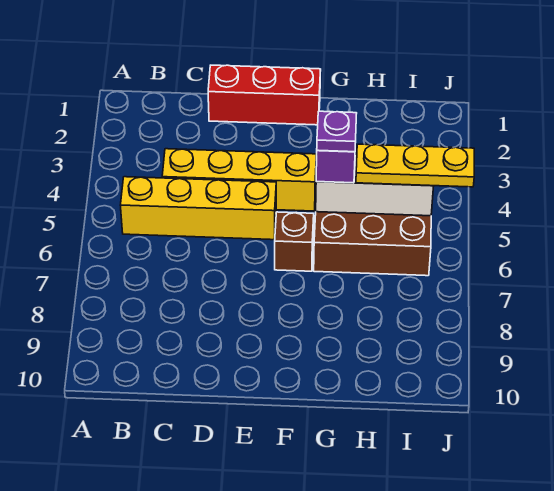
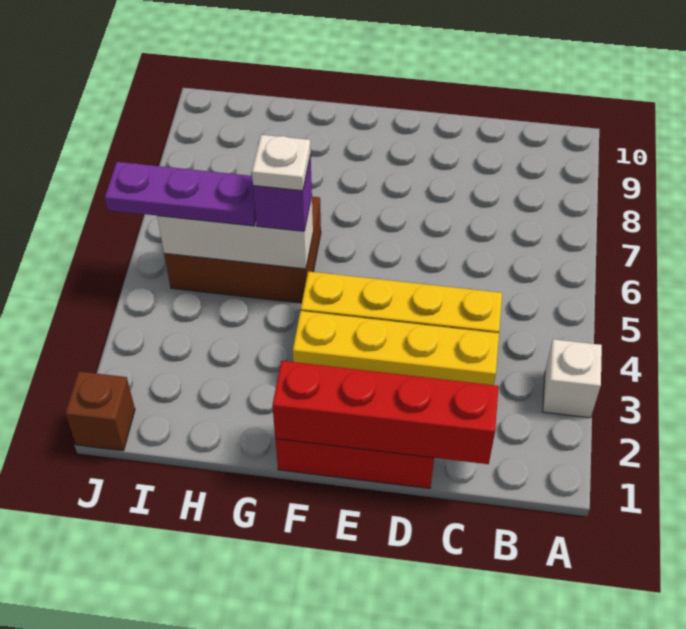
none -> white brick A3 level 1
yellow brick B5:E5 level 1 -> yellow brick C3:F3 level 1
none -> red brick C1:F1 level 2
brown brick F6 level 1 -> brown brick J1 level 1
purple plate G5 level 4 -> white plate G5 level 4
yellow plate H5:J5 level 3 -> purple plate H5:J5 level 3

